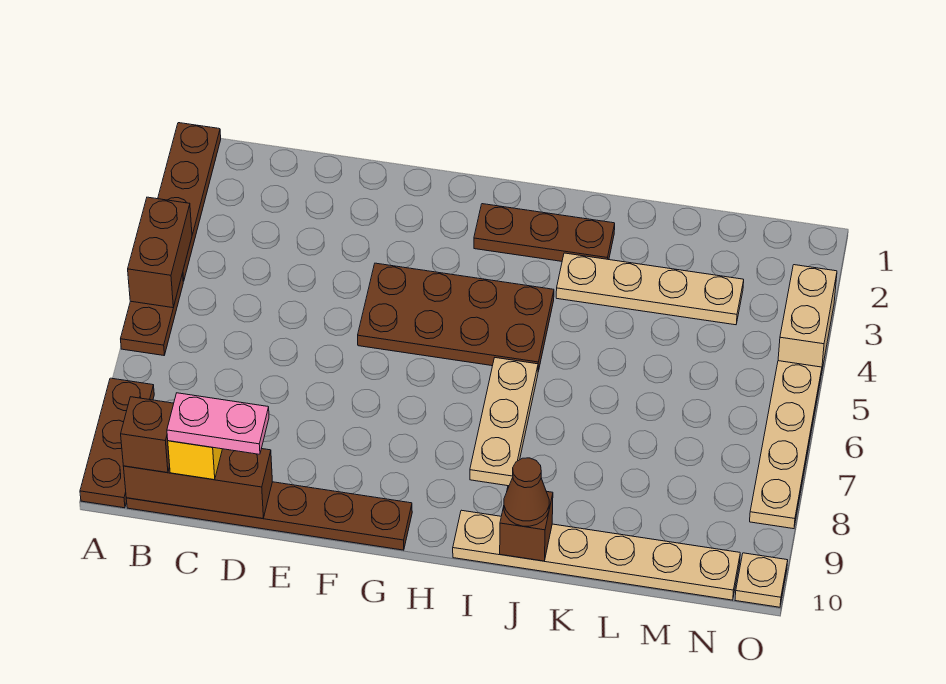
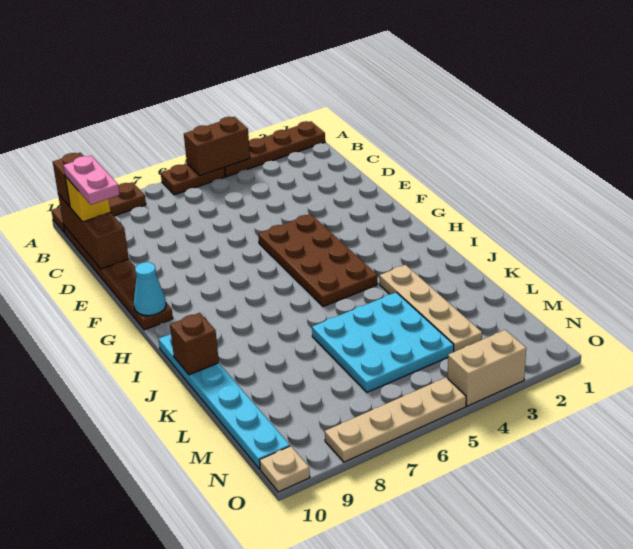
none -> cyan cone G10 level 2
brown plate H2:J2 level 1 -> none
tan plate I6:I8 level 1 -> none
tan plate I10:N10 level 1 -> cyan plate I10:N10 level 1
brown cone J10 level 3 -> none
none -> cyan plate K4:M6 level 1

